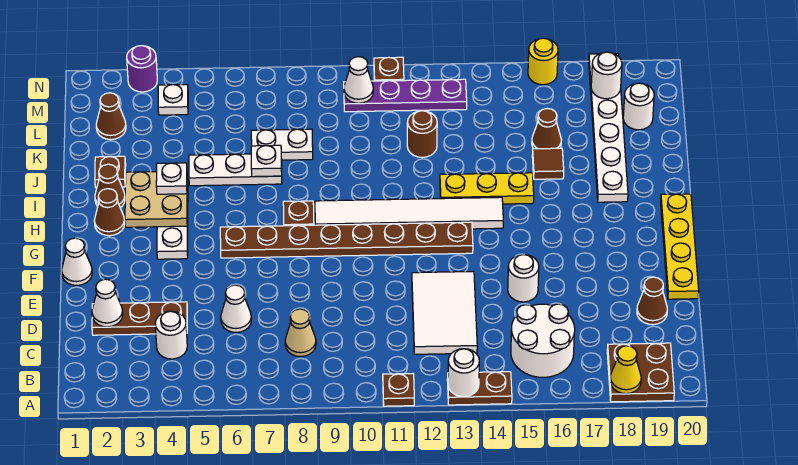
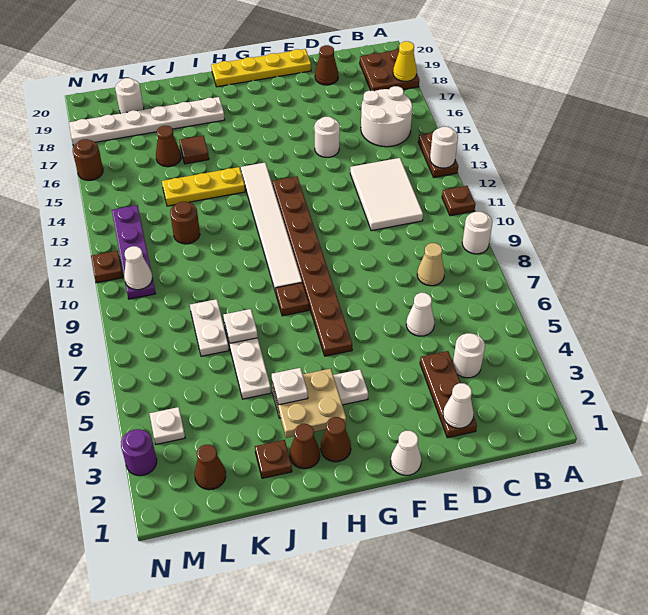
white tile C12:E13 level 1 -> white tile C11:D13 level 1
yellow plate I13:I15 level 1 -> yellow plate I14:K14 level 1
white round brick M18 level 2 -> white round brick A9 level 1
yellow round brick N16 level 1 -> brown round brick N16 level 1

